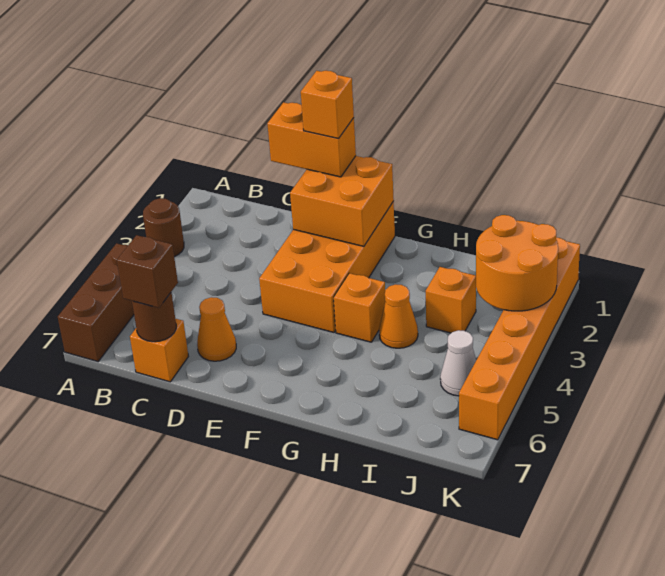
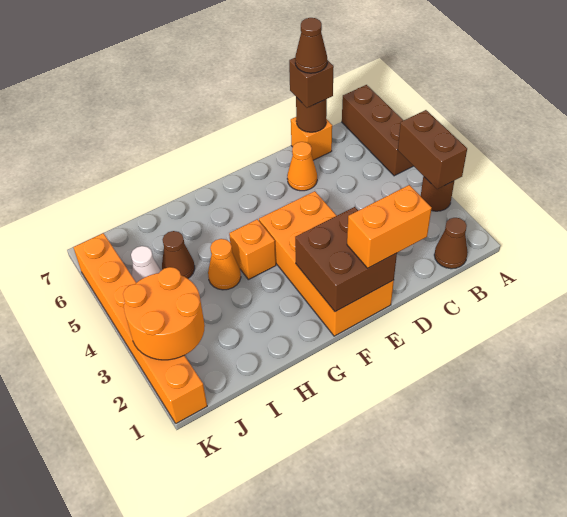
none -> brown brick A3:A4 level 2
none -> brown cone B1 level 1
none -> brown cone C7 level 4
orange brick E1:F2 level 2 -> brown brick E1:F2 level 2
orange brick E1 level 4 -> none
orange brick I3 level 1 -> none
none -> brown cone I5 level 1

